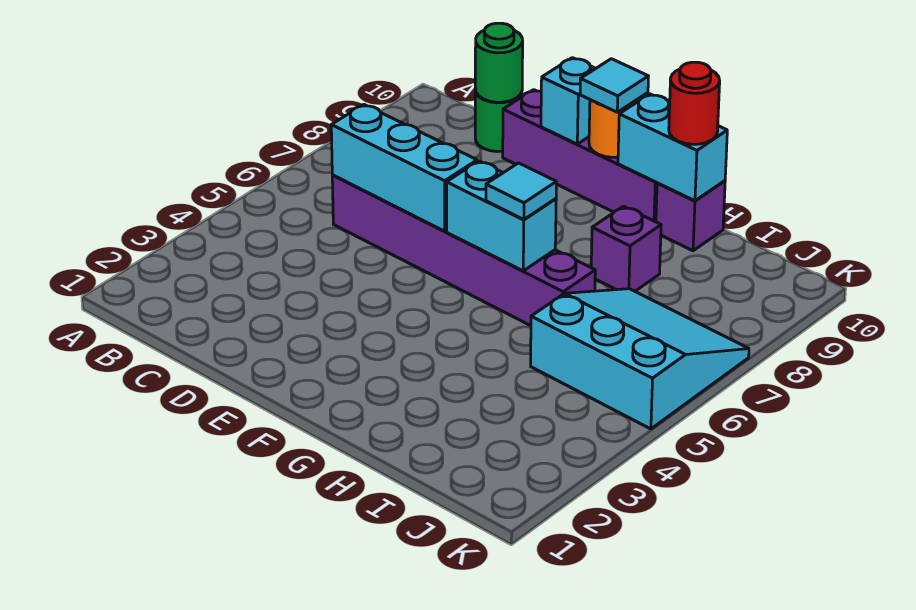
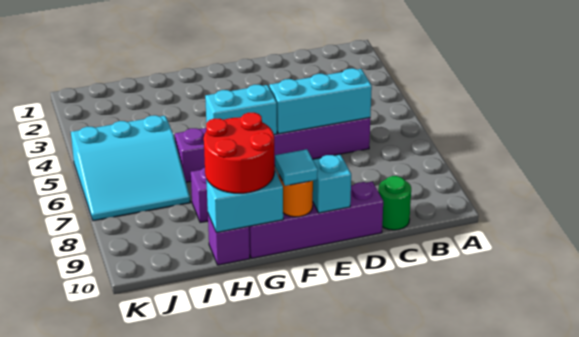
green round brick C10 level 2 -> none
cyan tile G6 level 3 -> none
red round brick H10 level 3 -> red round brick G9:H10 level 3

